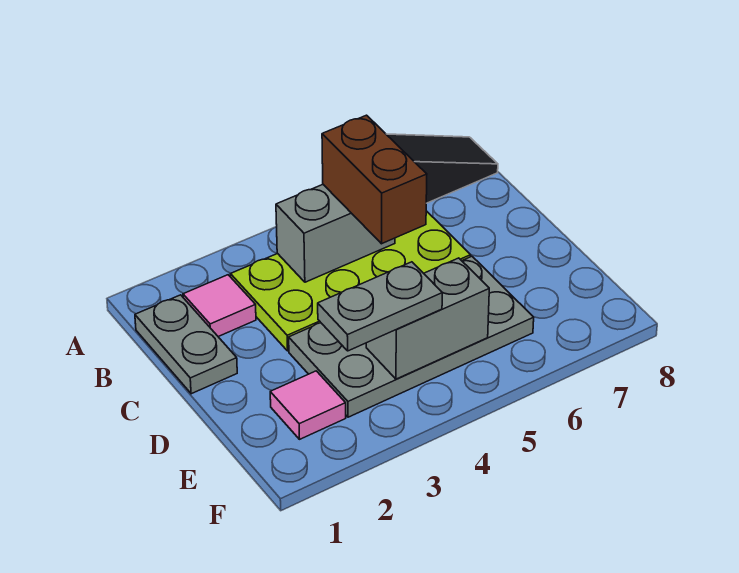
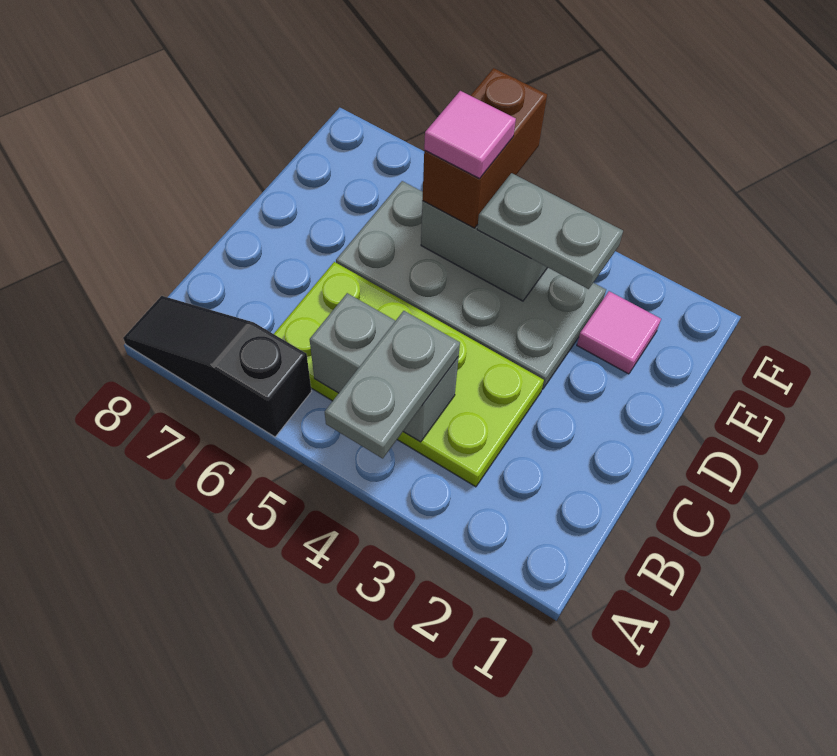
grey plate B1:C1 level 1 -> grey plate A4:B4 level 3
pink tile B2 level 1 -> pink tile E5 level 4
brown brick B5:C5 level 3 -> brown brick E5:F5 level 3

